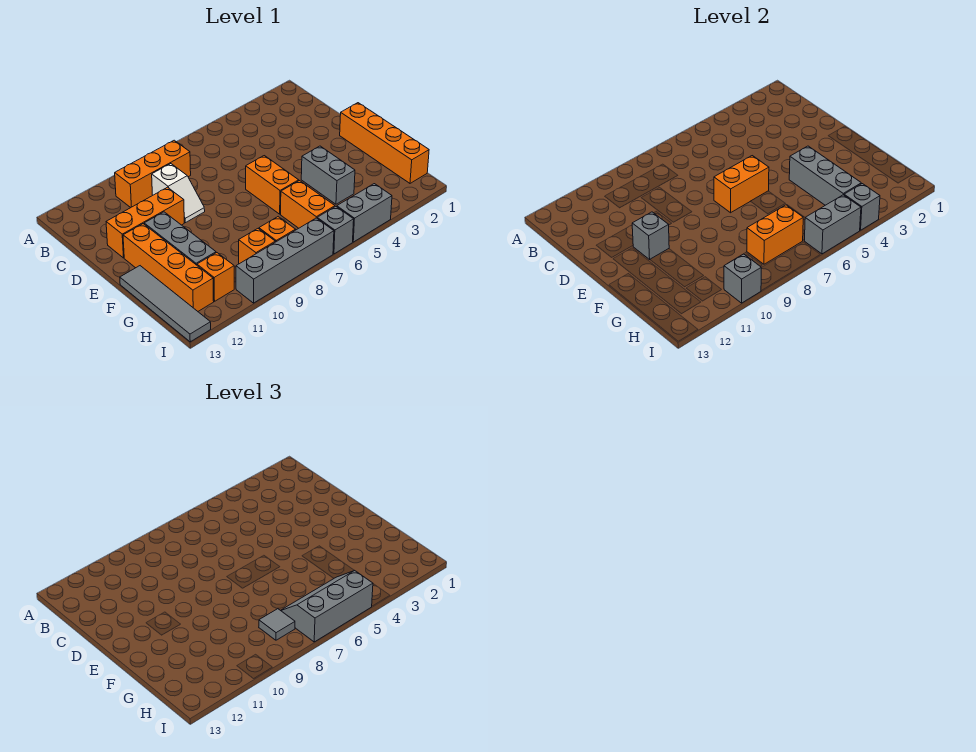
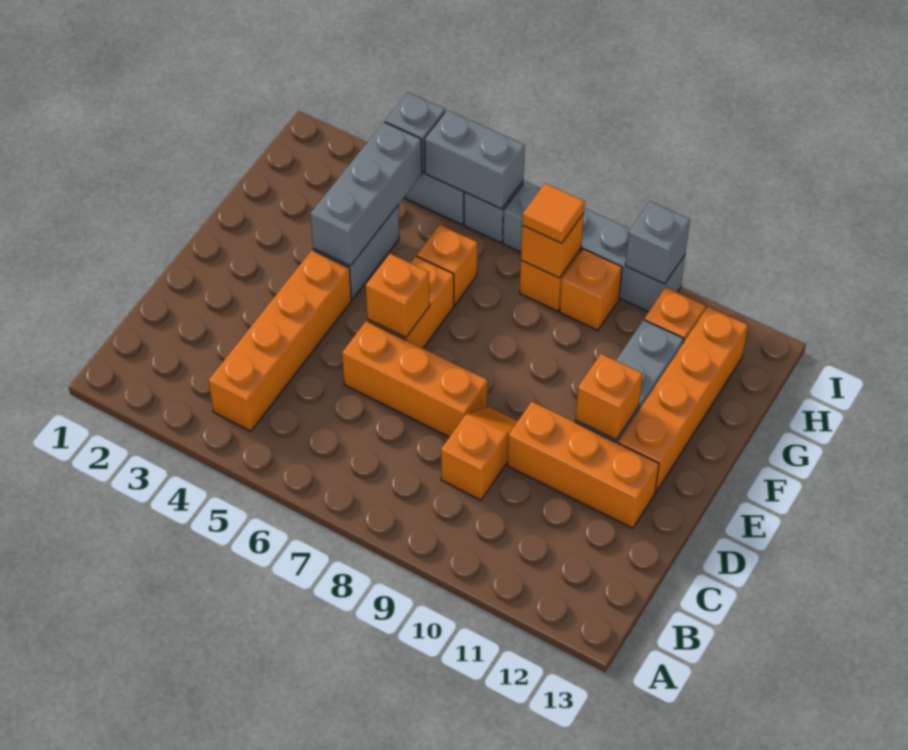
orange brick B8:B10 level 1 -> orange brick D6:D8 level 1
white slope C9:D9 level 1 top C -> orange slope C9:D9 level 1 top C
orange brick E1:H1 level 1 -> orange brick B4:E4 level 1
orange brick E6:E7 level 2 -> orange brick E6 level 2
grey brick E11 level 2 -> orange brick E11 level 2
grey tile F13:I13 level 1 -> none
orange brick G6:H6 level 1 -> orange brick G6 level 1
grey slope H5:I7 level 3 top I -> none
orange brick H7:H8 level 2 -> orange brick H8 level 2
grey tile H8 level 3 -> orange tile H8 level 3

